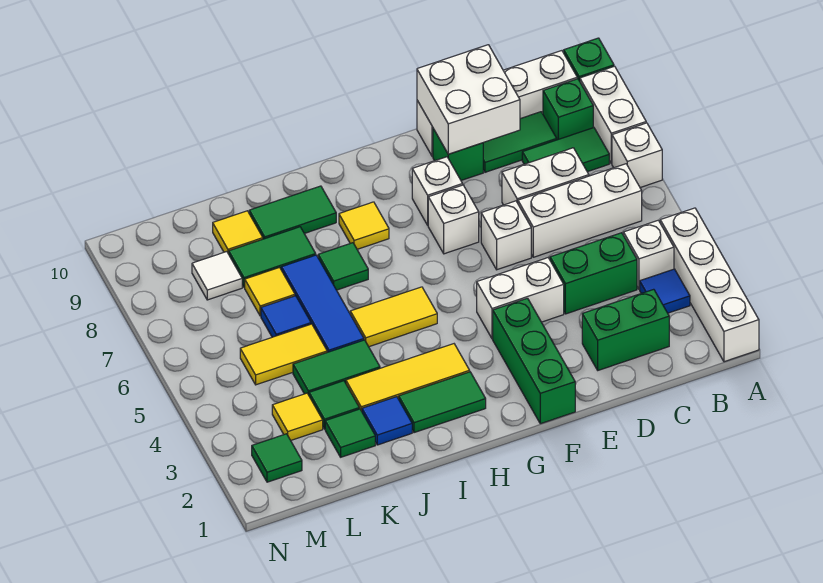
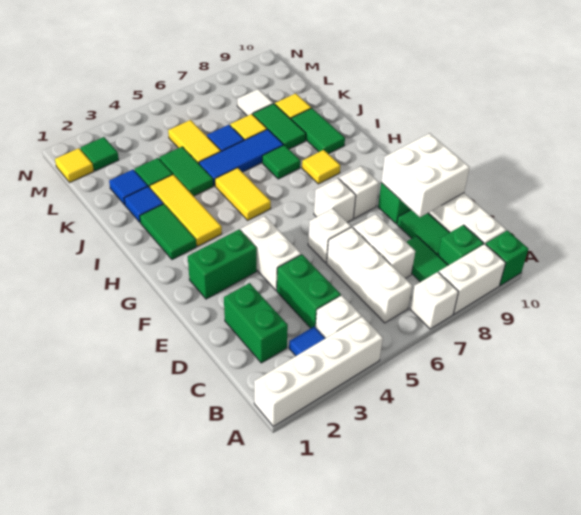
green brick F1:F3 level 1 -> green brick F2:F3 level 1
green tile K2 level 1 -> blue tile K2 level 1
yellow tile L3 level 1 -> yellow tile M1 level 1

